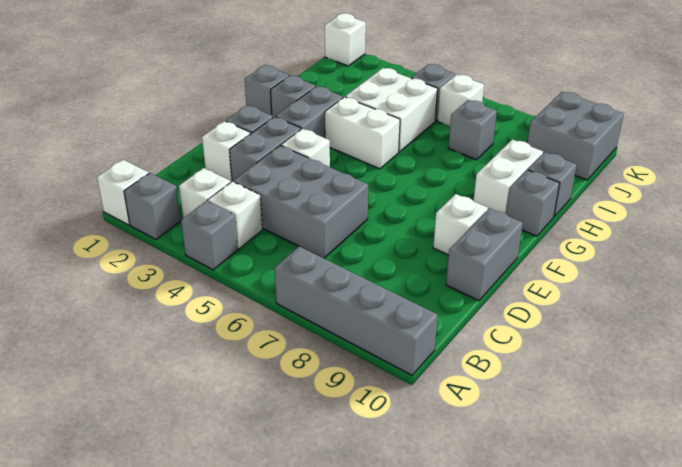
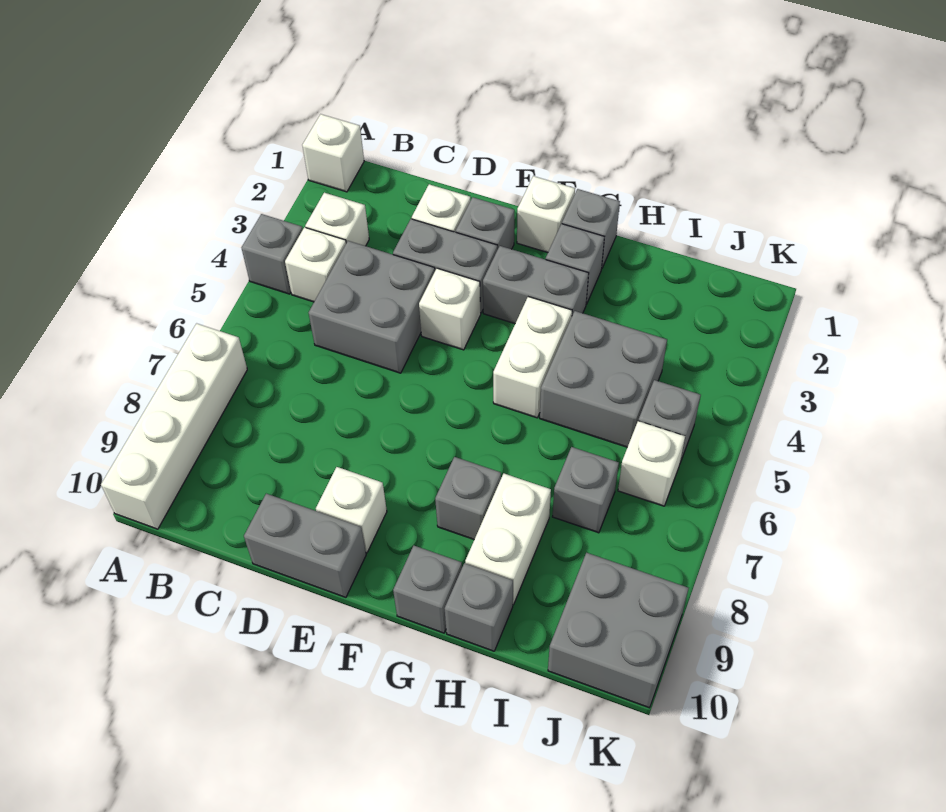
grey brick A2 level 1 -> grey brick G8 level 1
grey brick A7:A10 level 1 -> white brick A7:A10 level 1
grey brick C4:D6 level 1 -> grey brick C4:D5 level 1
white brick G9:H9 level 1 -> white brick H8:H9 level 1
white brick H4:I5 level 1 -> grey brick H4:I5 level 1
white brick K1 level 1 -> white brick F1 level 1

